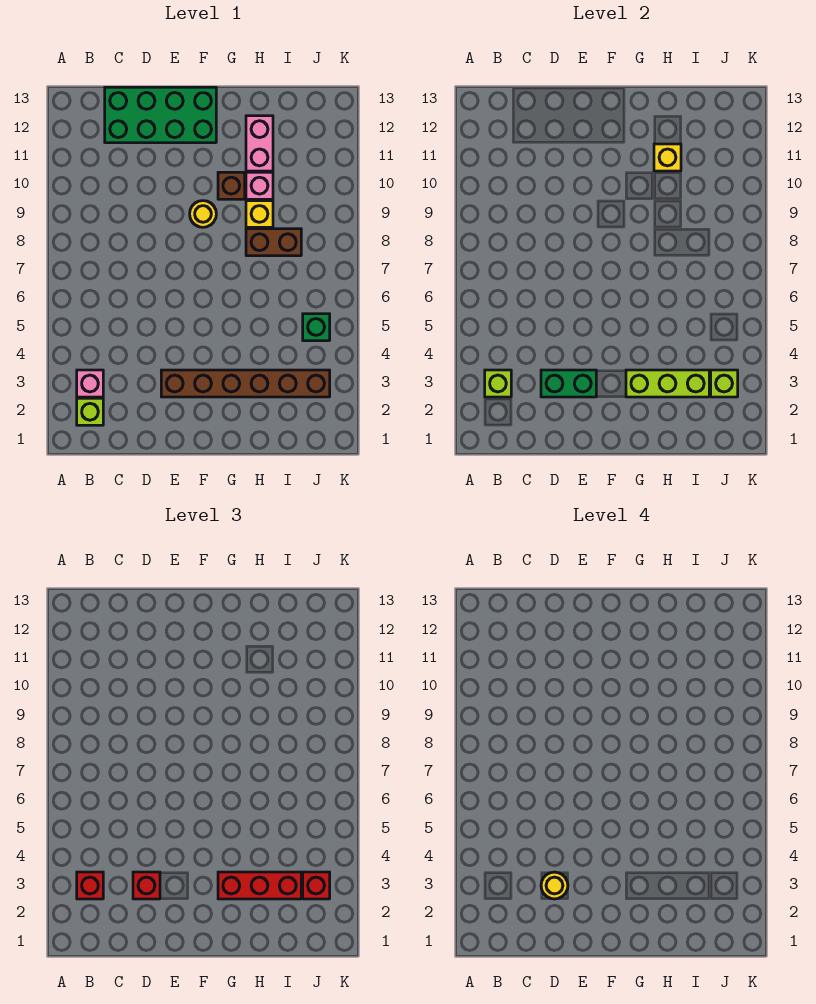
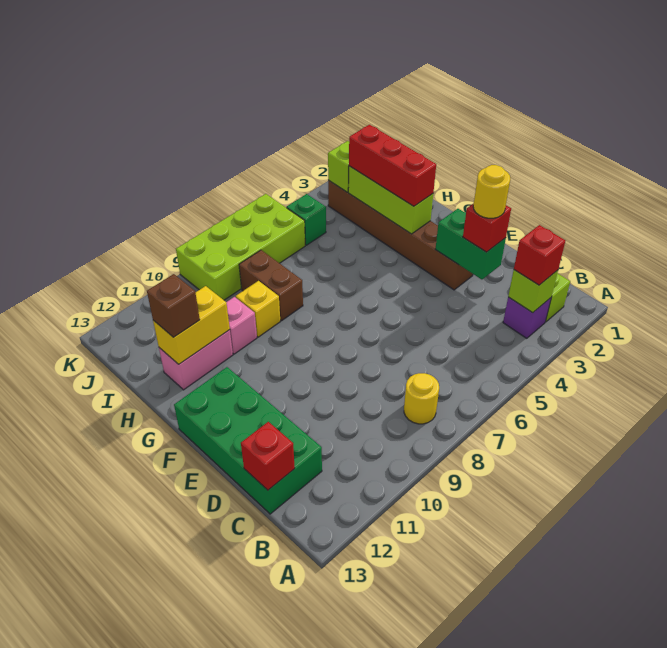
pink brick B3 level 1 -> purple brick B3 level 1
yellow round brick F9 level 1 -> yellow round brick B8 level 1
brown brick G10 level 1 -> brown brick H12 level 3
yellow brick H11 level 2 -> yellow brick H11:H12 level 2
red brick J3 level 3 -> red brick C13 level 2
none -> lime brick J6:K9 level 1

